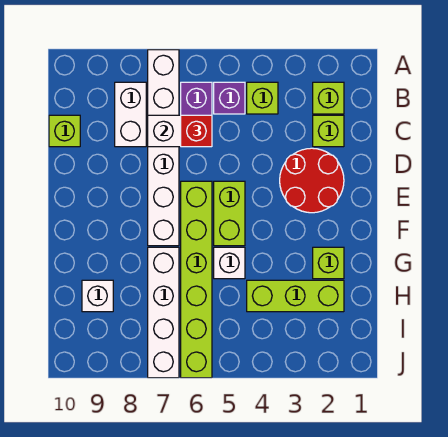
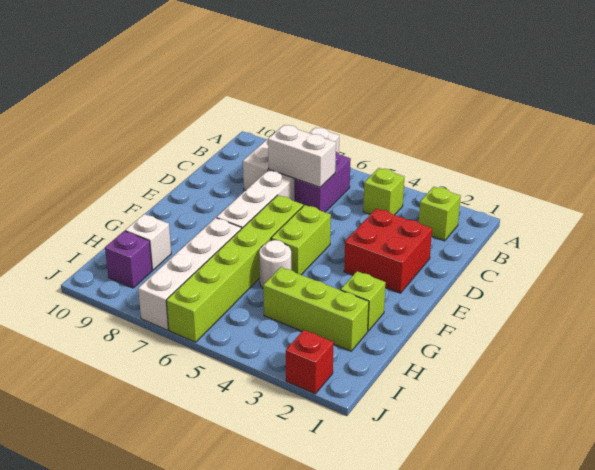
purple brick B5 level 1 -> purple brick I9 level 1
lime brick C2 level 1 -> none
red brick C6 level 3 -> red brick J2 level 1
lime brick C10 level 1 -> none
red round brick D2:E3 level 1 -> red brick D2:E3 level 1
white brick G5 level 1 -> white round brick G5 level 1

